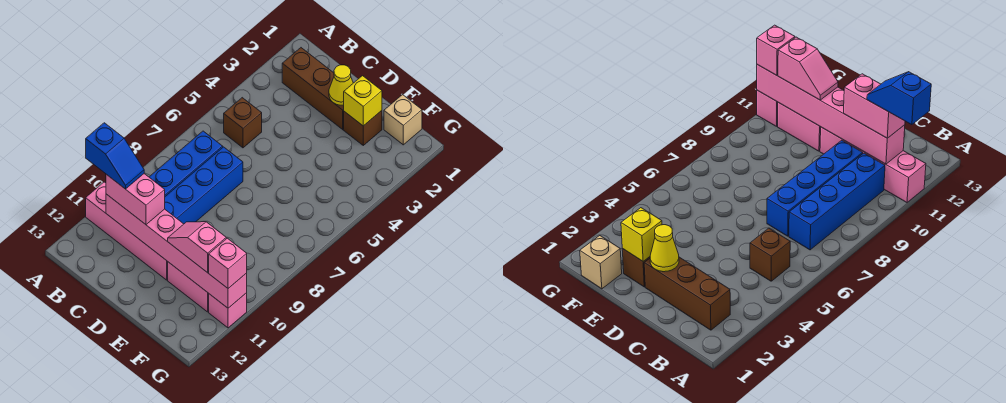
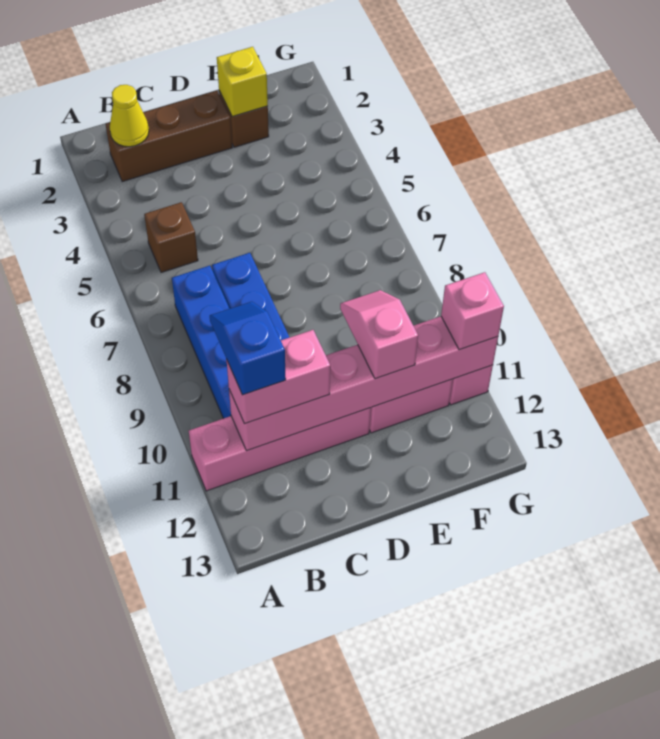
blue slope A11:B11 level 4 top A -> blue slope B10:B11 level 4 top 11
yellow cone D2 level 2 -> yellow cone B2 level 2
pink slope E11:F11 level 3 top F -> pink slope E10:E11 level 3 top 11
tan brick F1 level 1 -> none

